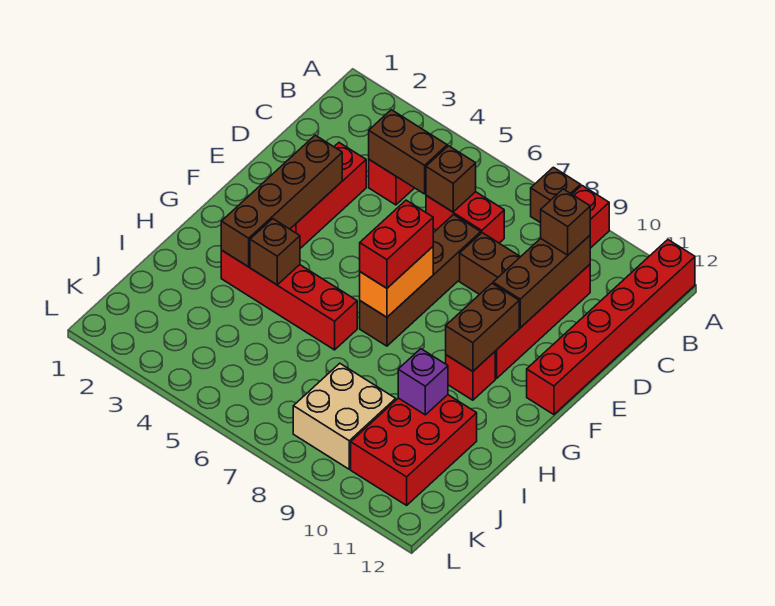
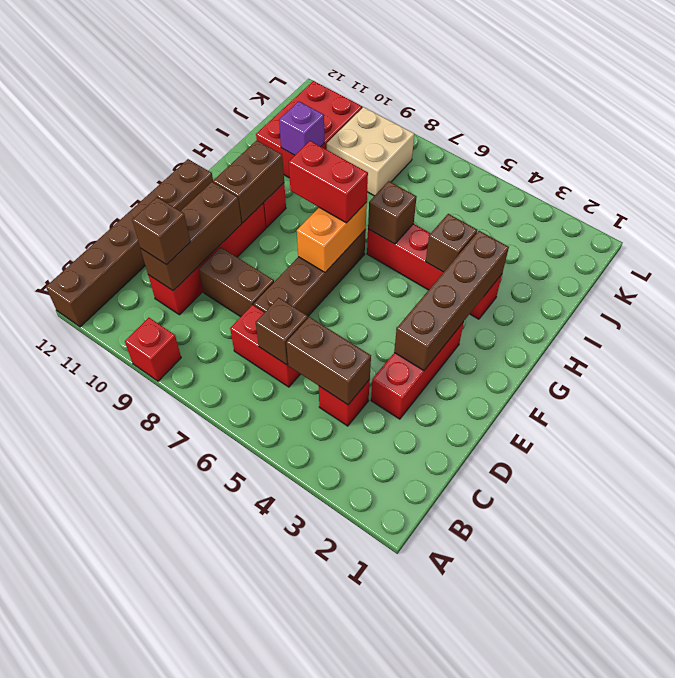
brown brick A8 level 1 -> brown brick H6 level 2
red brick A12:F12 level 1 -> brown brick A12:F12 level 1
red brick F7:G7 level 3 -> red brick G7:G8 level 3

